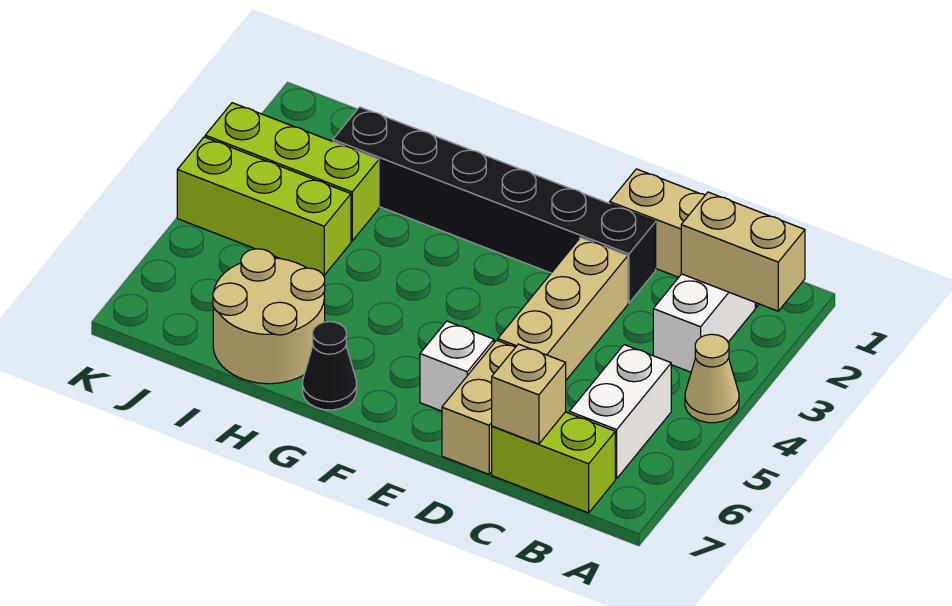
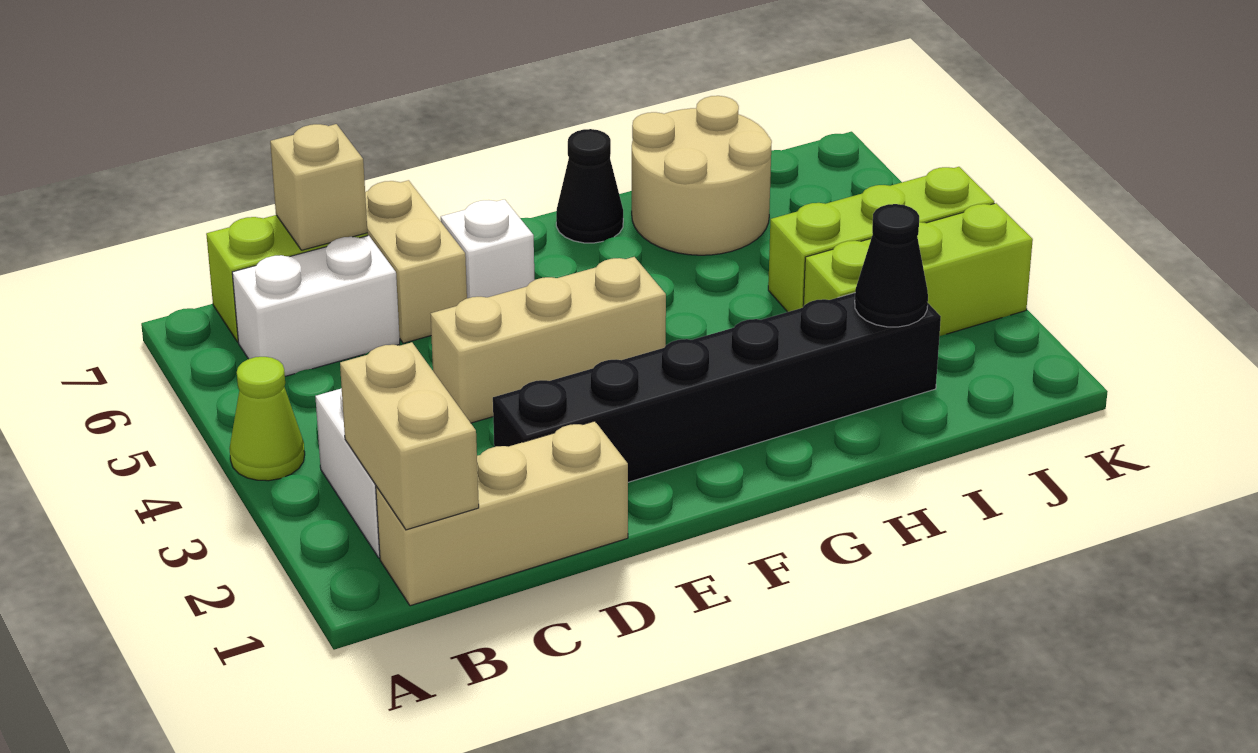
tan brick A2:B2 level 2 -> tan brick B1:B2 level 2
tan cone A4 level 1 -> lime cone A4 level 1
white brick B5:B6 level 1 -> white brick B6:C6 level 1
tan brick D3:D5 level 1 -> tan brick D4:F4 level 1
none -> black cone I2 level 2

